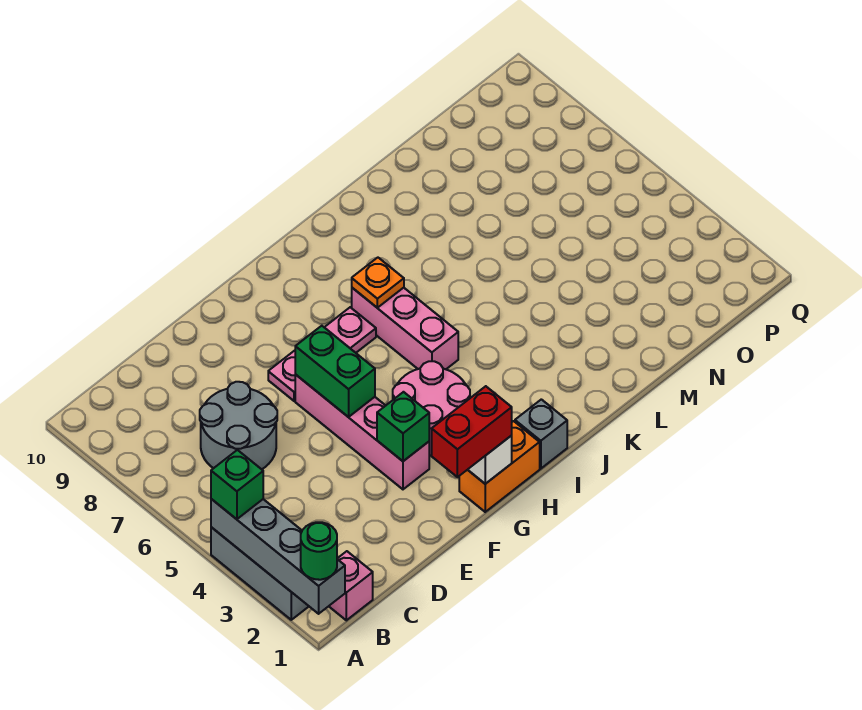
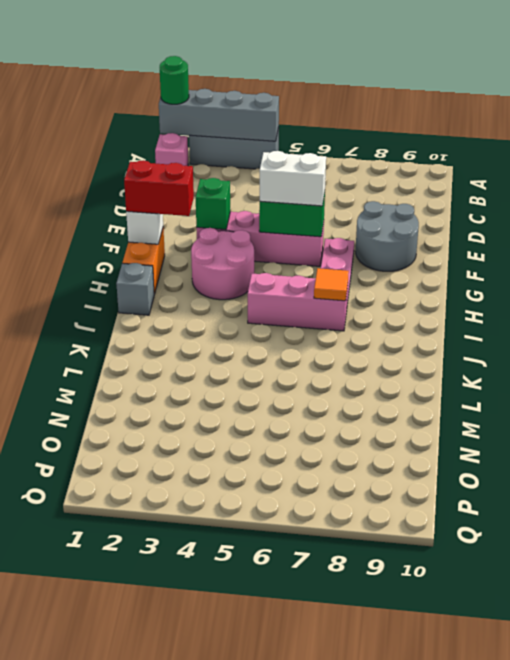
green brick A4 level 3 -> none
grey round brick C6:D7 level 1 -> grey round brick E8:F9 level 1
red brick F1:G1 level 3 -> red brick G1:G2 level 3
none -> white brick F5:F6 level 3
orange plate I7 level 2 -> orange tile I7 level 2

